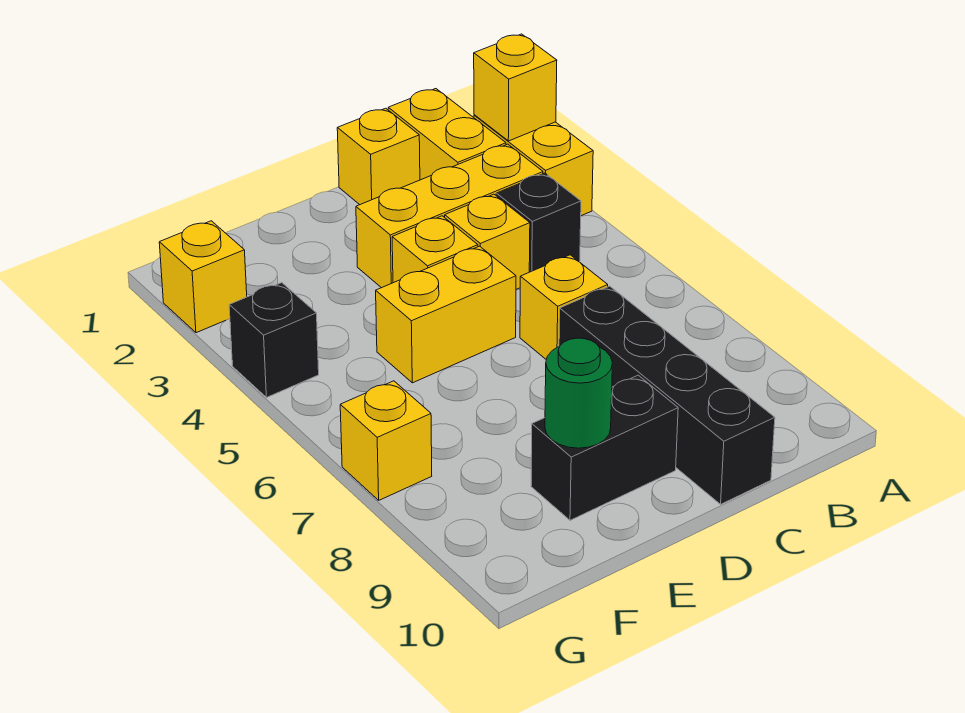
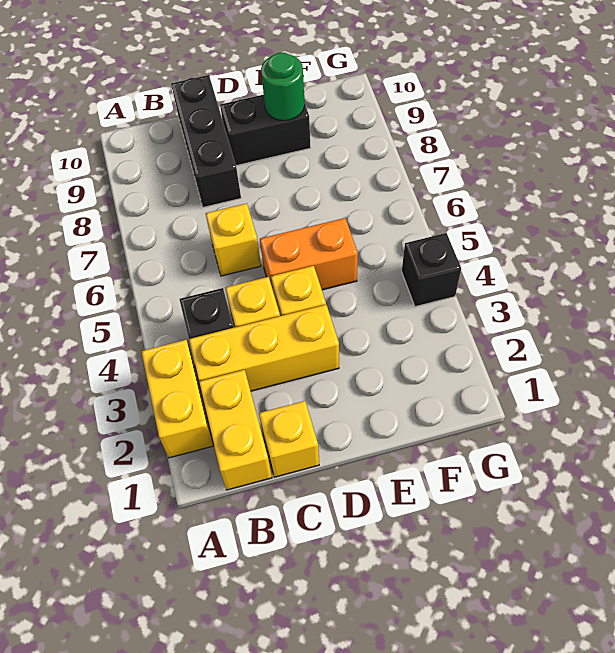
yellow brick A2 level 2 -> none
black brick C7:C10 level 1 -> black brick C8:C10 level 1
yellow brick D5:E5 level 1 -> orange brick D5:E5 level 1
yellow brick G2 level 1 -> none
yellow brick G7 level 1 -> none

